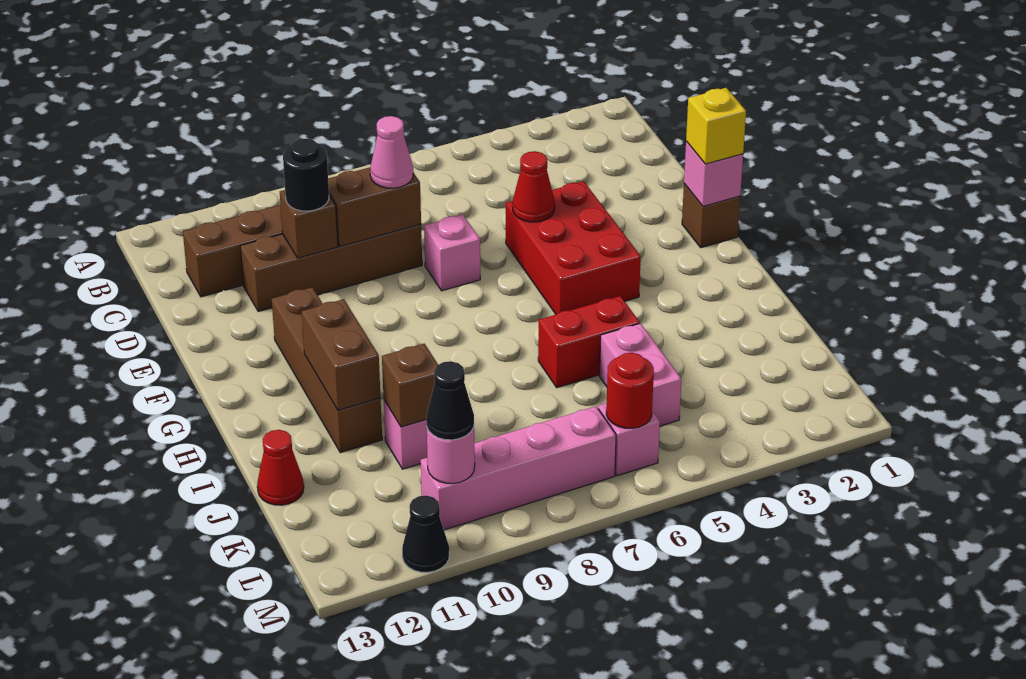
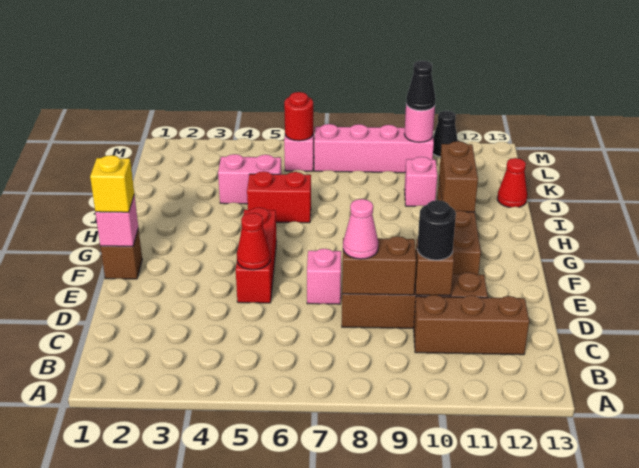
red brick E4:G5 level 1 -> red brick E5:G5 level 1
pink brick J5:K5 level 1 -> pink brick J4:J5 level 1
brown brick J10 level 2 -> none

